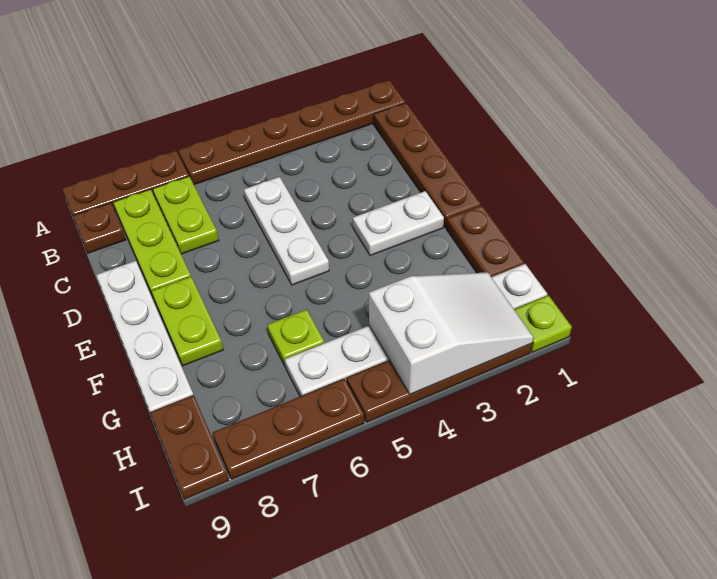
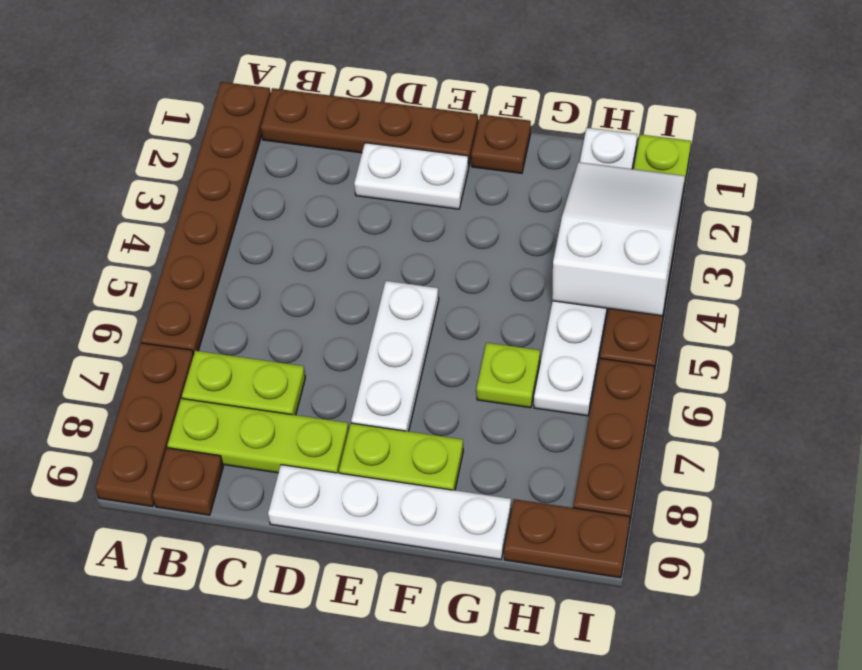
white plate C5:E5 level 1 -> white plate E5:E7 level 1
white plate E2:E3 level 1 -> white plate D2:E2 level 1
brown plate F1:G1 level 1 -> brown plate F1 level 1

